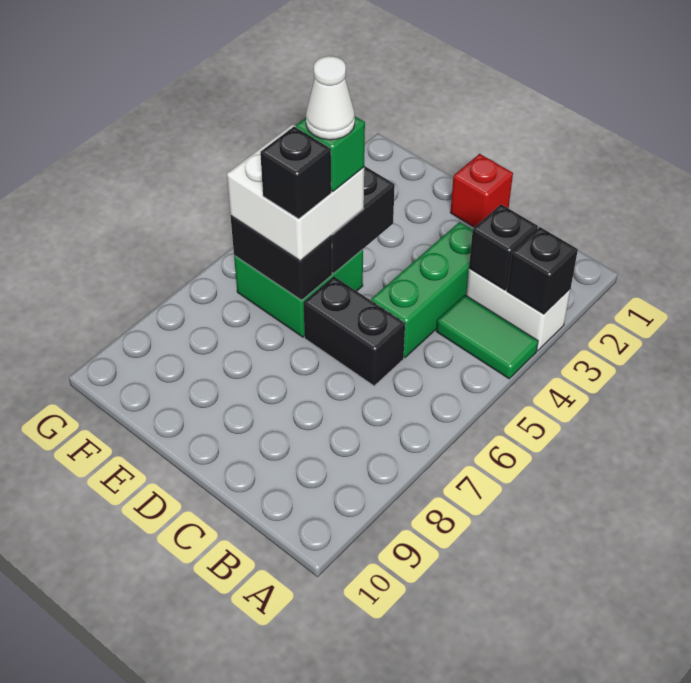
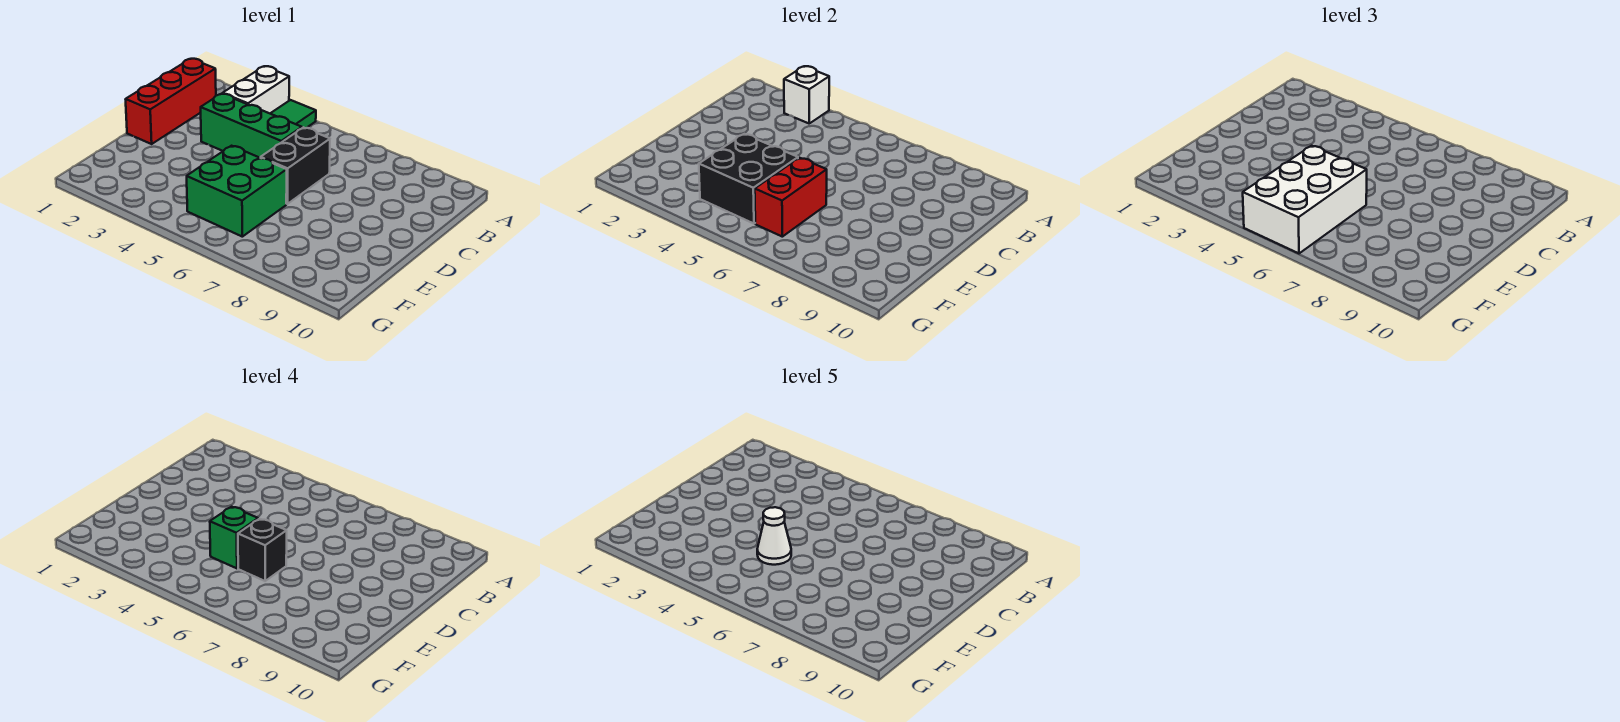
black brick A3 level 2 -> white brick A3 level 2
black brick B3 level 2 -> none
red brick D1 level 1 -> red brick B1:D1 level 1
white brick E5:F6 level 3 -> white brick E5:G6 level 3
black brick E6:F6 level 2 -> red brick E6:F6 level 2

